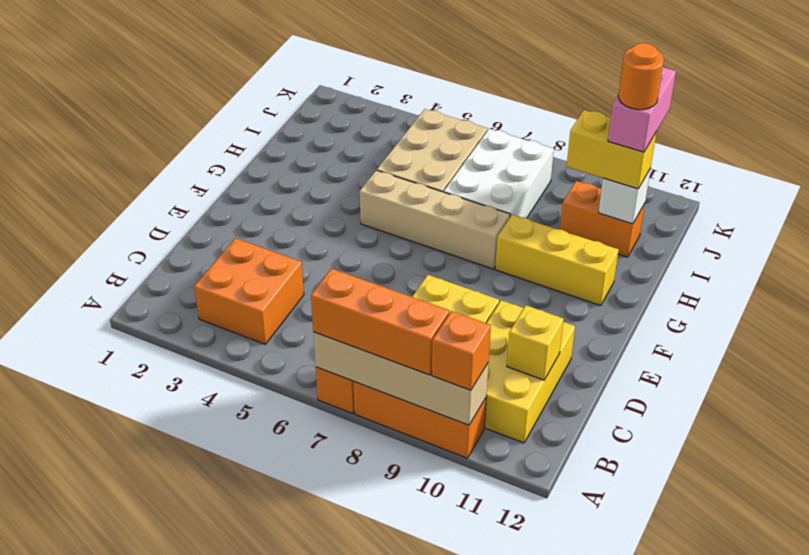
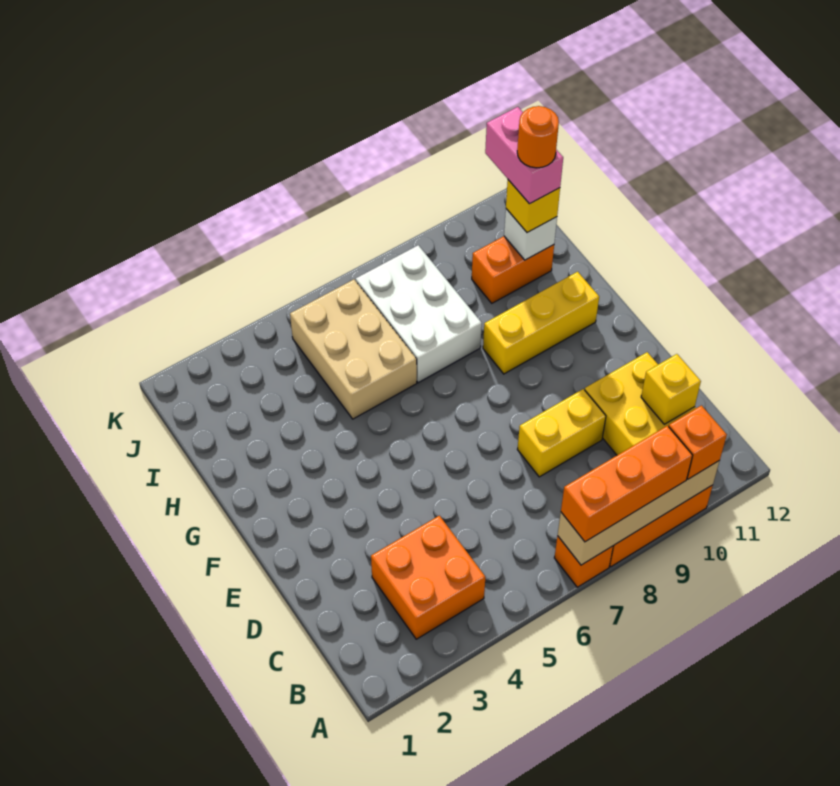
tan brick G5:G8 level 1 -> none
yellow brick I10:I11 level 3 -> yellow brick I11 level 3

